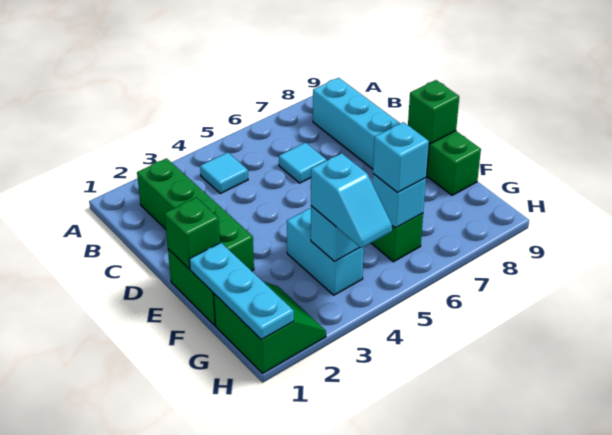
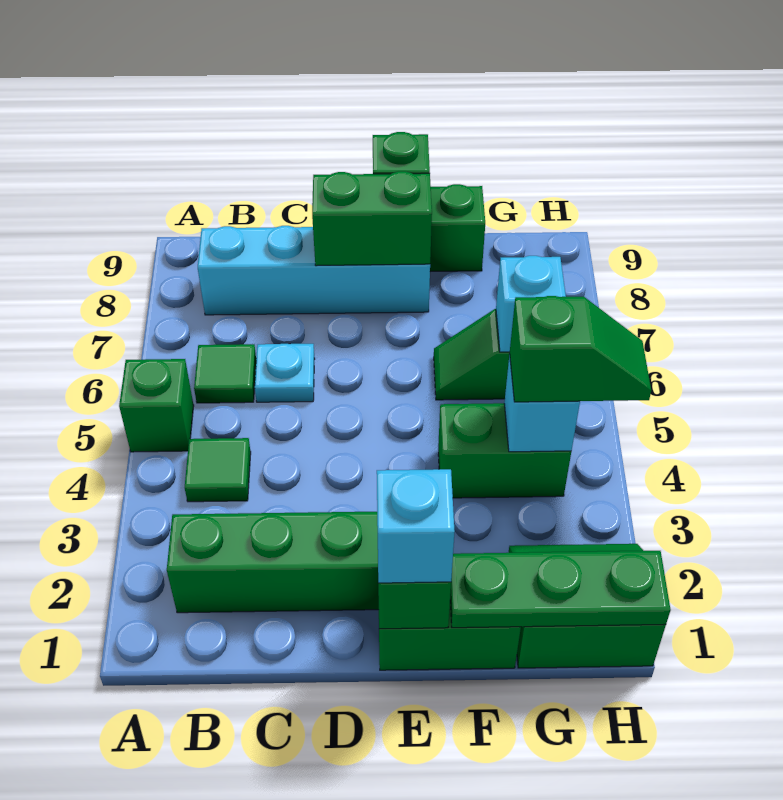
none -> green brick A5 level 1
cyan tile B4 level 1 -> green tile B4 level 1
none -> green tile B6 level 1
cyan tile C6 level 1 -> cyan plate C6 level 1
none -> green brick D8:E8 level 2
cyan plate F1:H1 level 2 -> green plate F1:H1 level 2
cyan brick F4:G4 level 1 -> green brick F4:G4 level 1
cyan slope G4:H4 level 3 top G -> green slope G4:H4 level 3 top G
cyan brick G6 level 3 -> cyan brick E1 level 3

